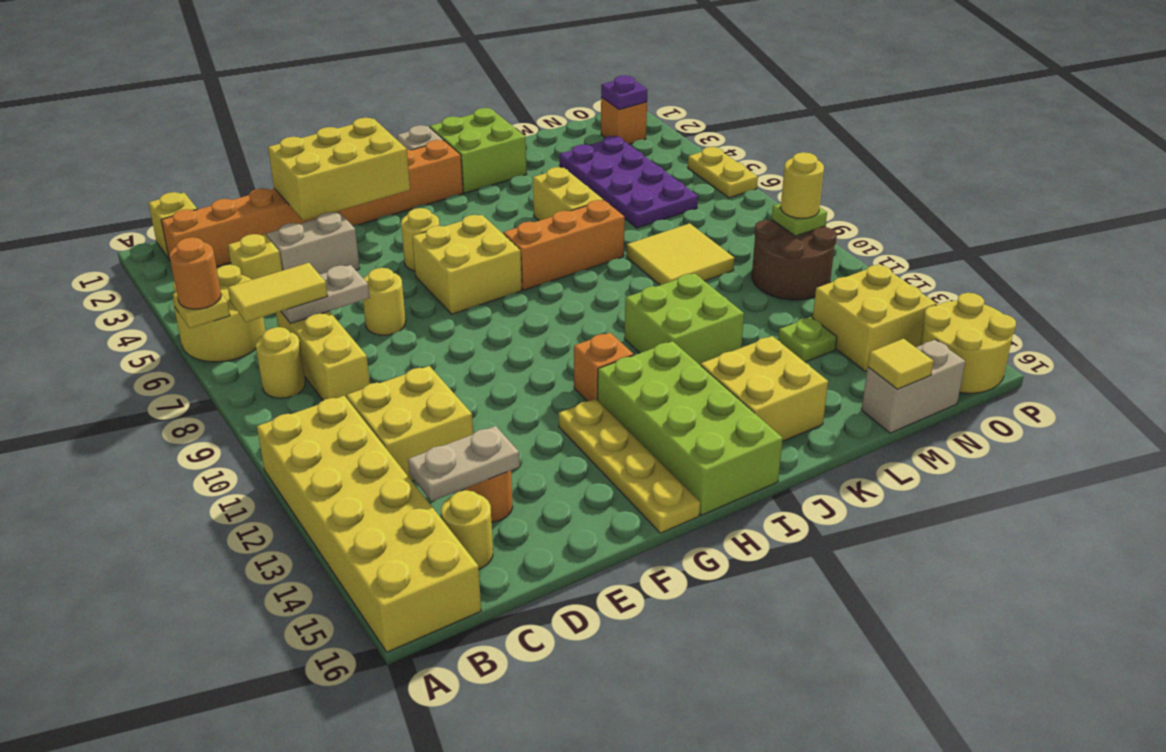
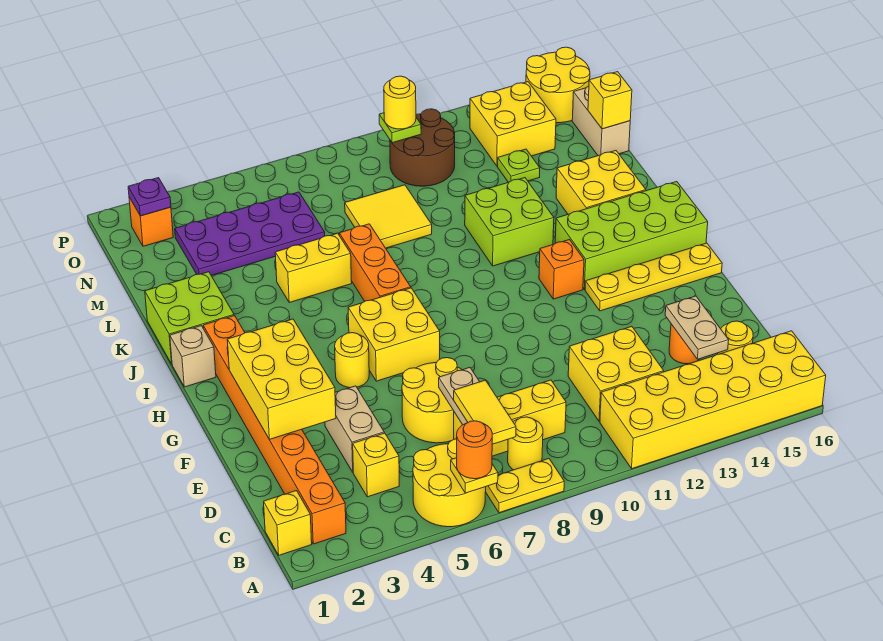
yellow round brick E7 level 1 -> yellow round brick D6:E7 level 1
yellow tile M16 level 2 -> yellow brick M16 level 2
yellow plate P5:P6 level 1 -> yellow plate A7:A8 level 1

